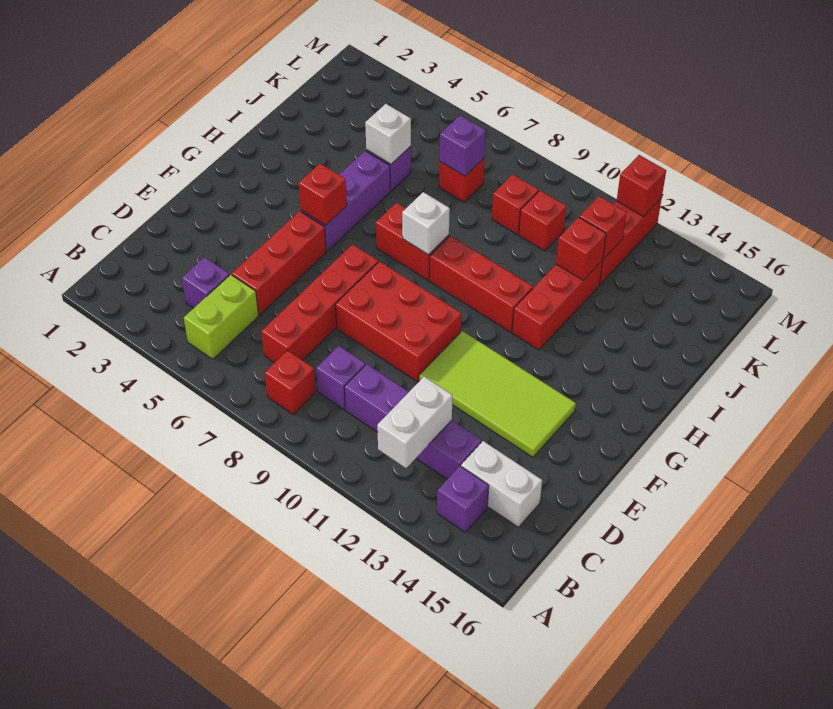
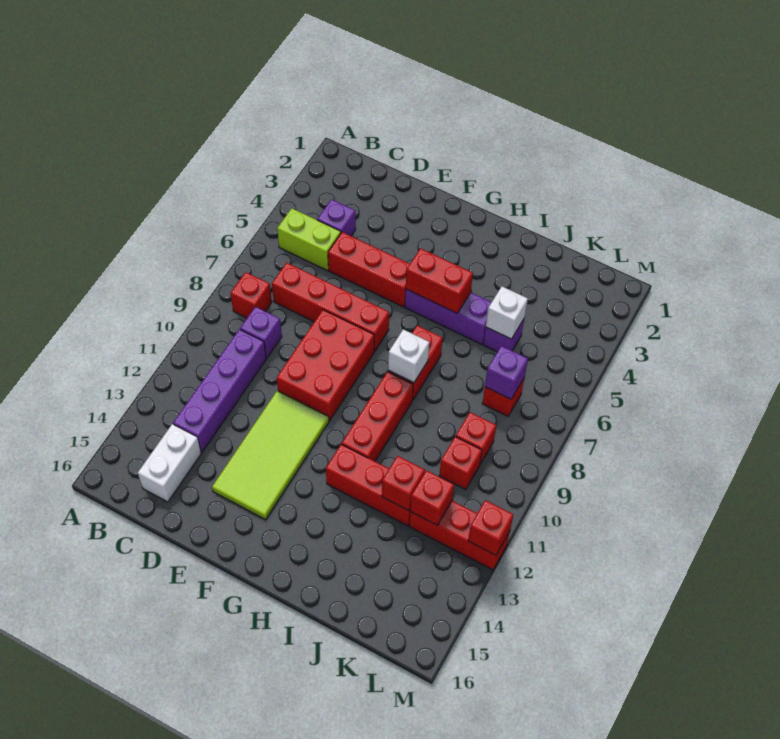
white brick B12:C12 level 2 -> none
purple brick B14 level 1 -> none
red brick G5 level 2 -> red brick G5:H5 level 2

